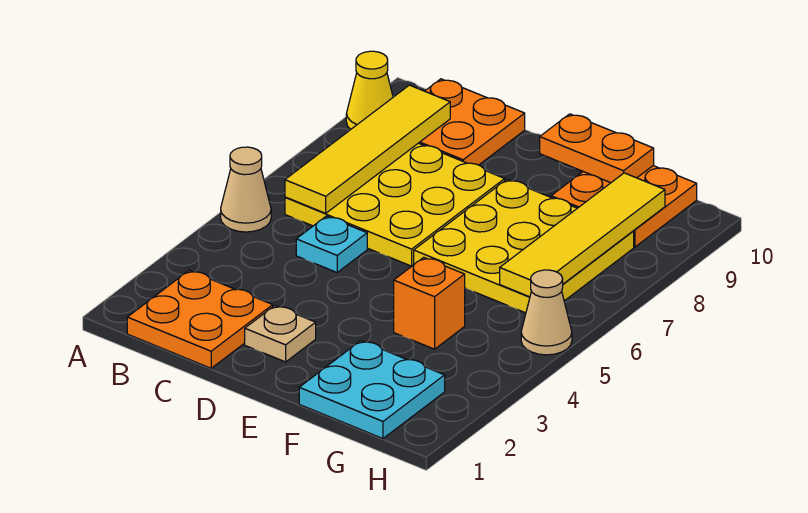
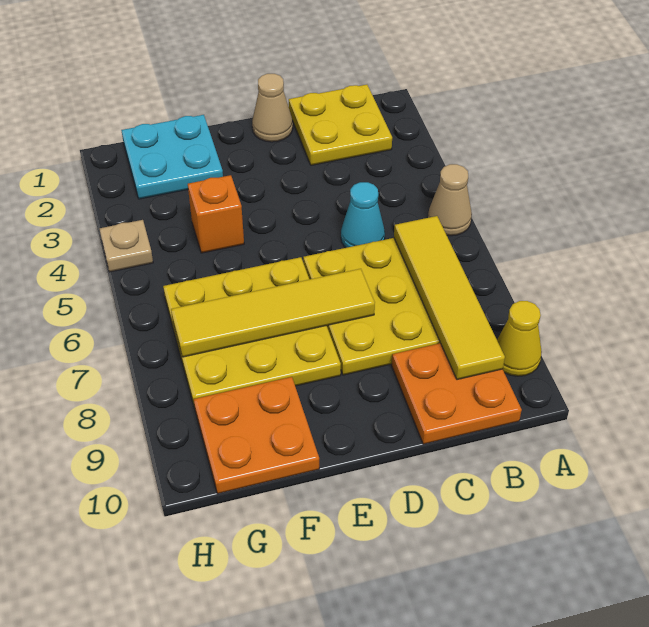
orange plate B1:C2 level 1 -> yellow plate B1:C2 level 1
cyan plate C5 level 1 -> cyan cone C5 level 1
tan plate D2 level 1 -> tan plate H4 level 1
orange plate E10:F10 level 2 -> none
yellow tile G6:G9 level 2 -> yellow tile D7:G7 level 2
tan cone H5 level 1 -> tan cone D1 level 1

